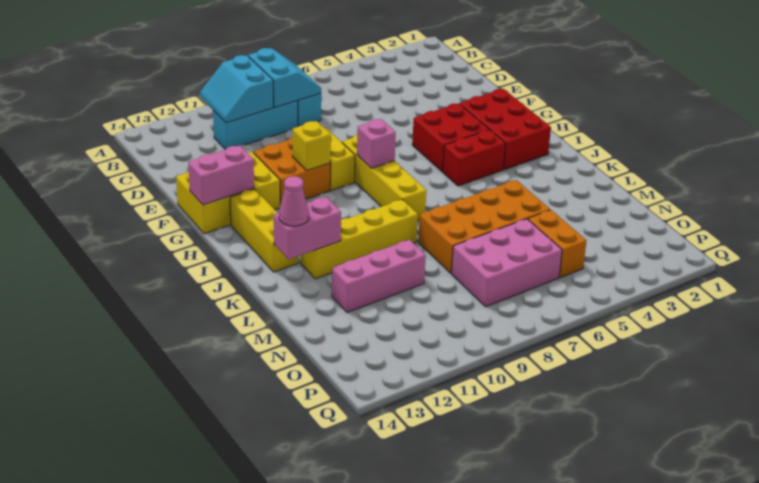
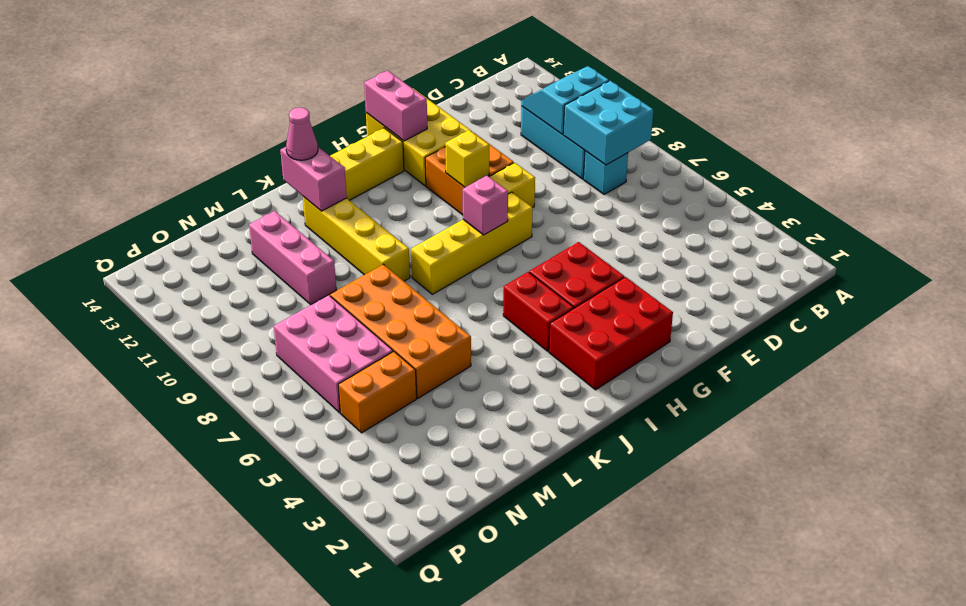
cyan slope B8:C9 level 2 top 9 -> cyan brick B8:C9 level 2

